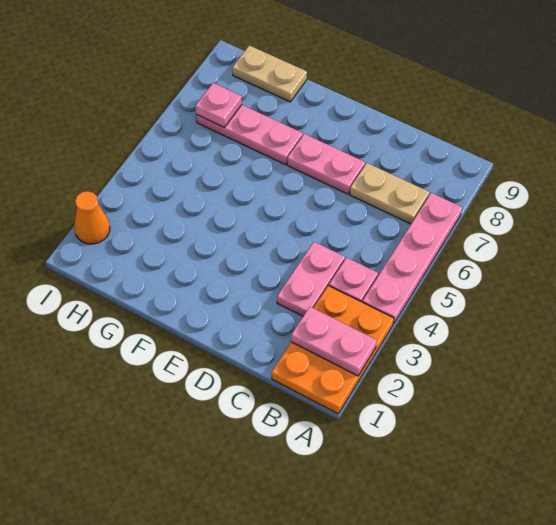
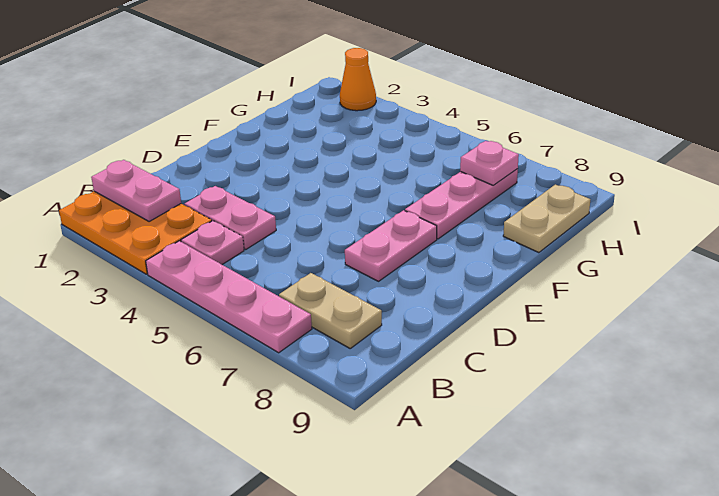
pink plate A2:B2 level 2 -> pink plate B1:B2 level 2
tan plate B7:C7 level 1 -> tan plate B7:B8 level 1

